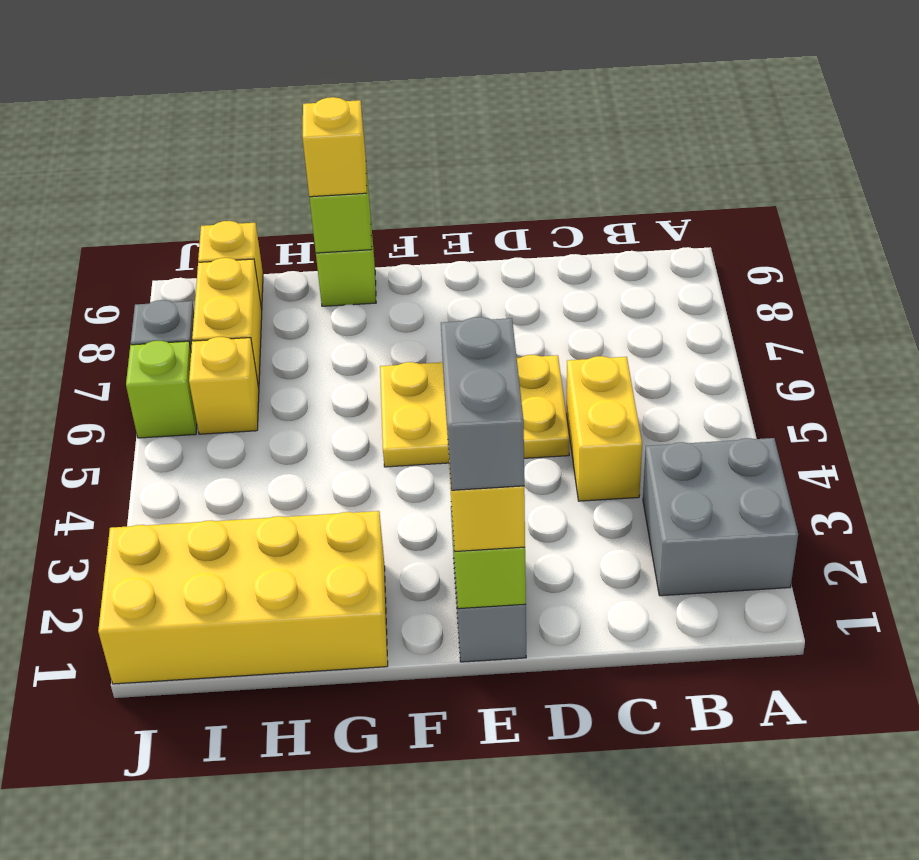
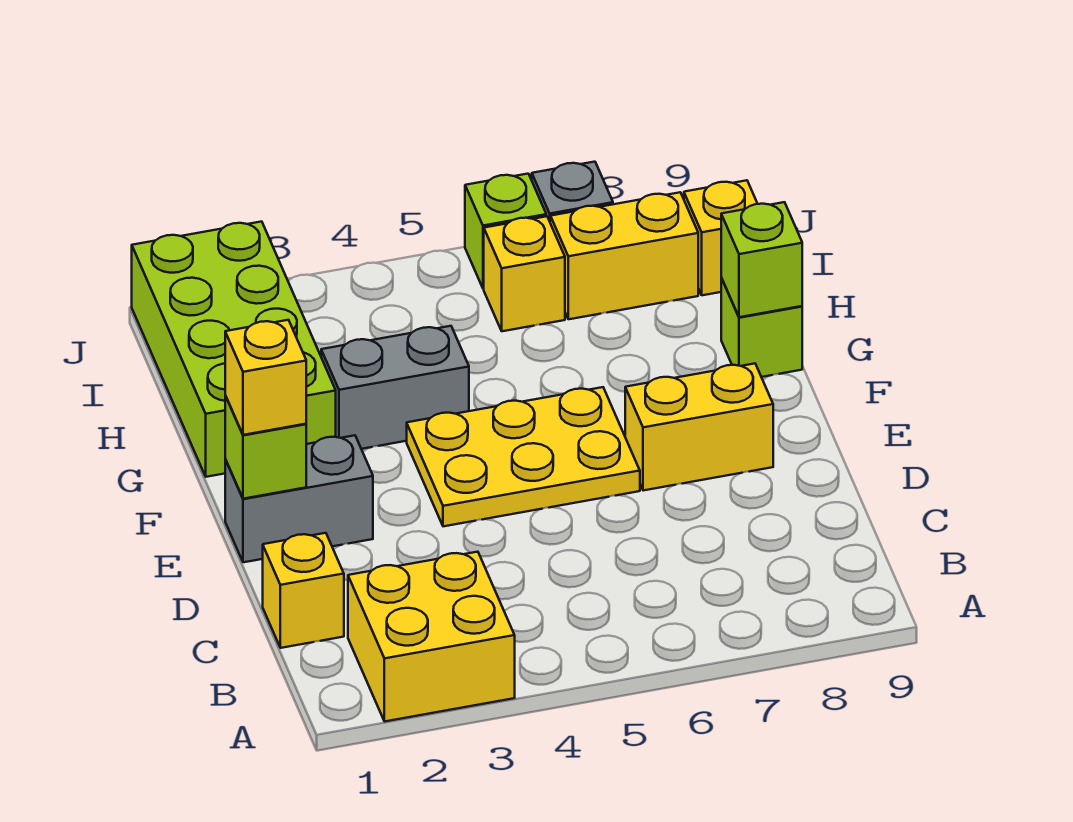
grey brick A2:B3 level 1 -> yellow brick A2:B3 level 1
yellow brick C4:C5 level 1 -> yellow brick E7:E8 level 1
yellow plate D5:F6 level 1 -> yellow plate E4:F6 level 1
grey brick E1:E2 level 4 -> grey brick G3:G4 level 1
yellow brick G1:J2 level 1 -> lime brick G1:J2 level 1
yellow brick G9 level 3 -> yellow brick C1 level 1

